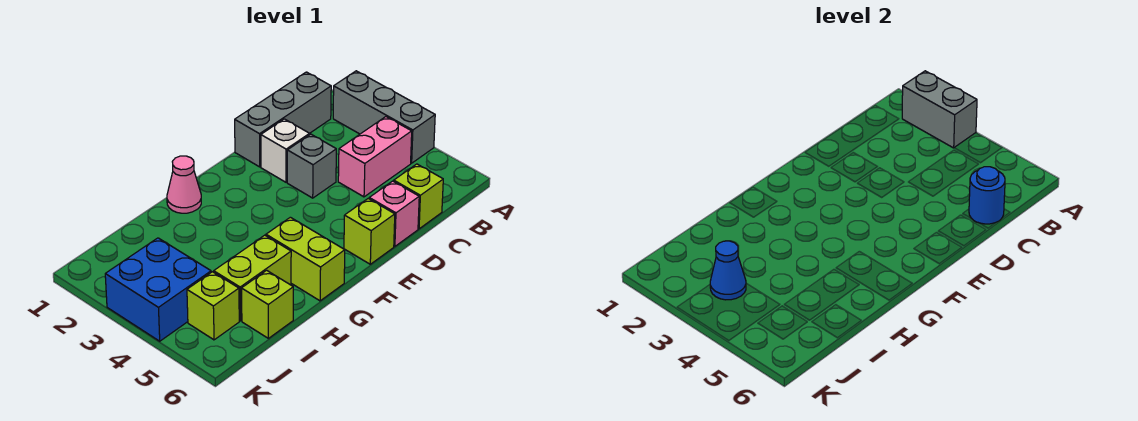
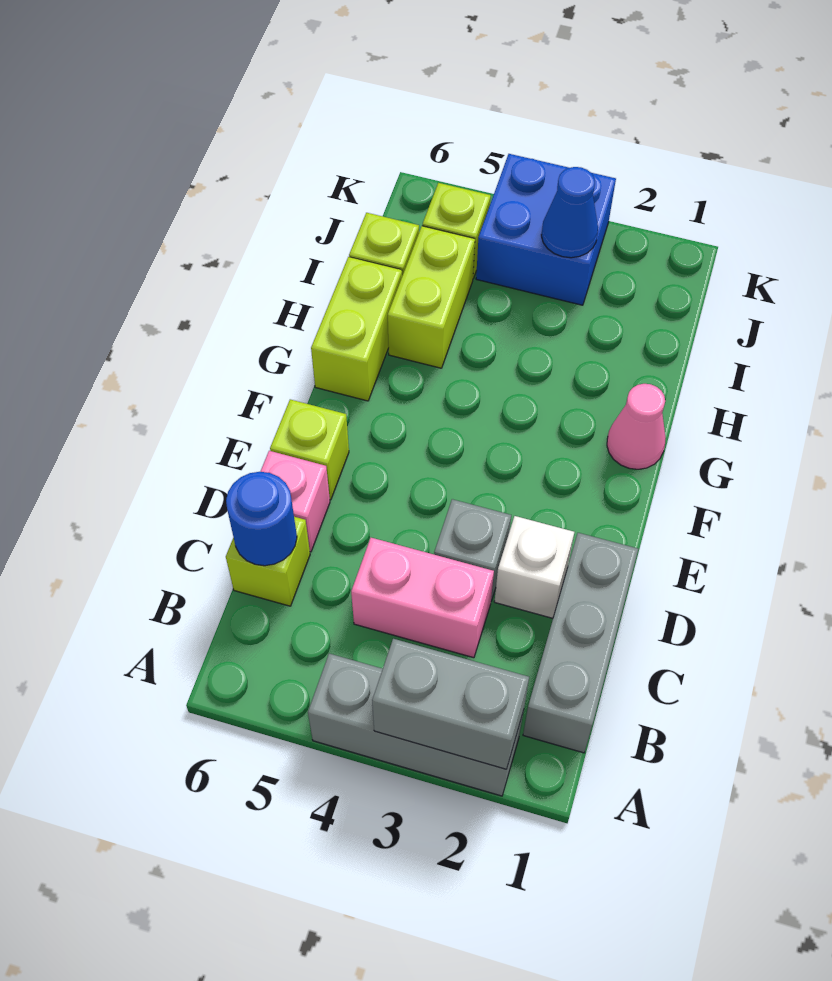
pink brick B4:C4 level 1 -> pink brick C3:C4 level 1
lime brick G5:G6 level 1 -> lime brick G6:H6 level 1

